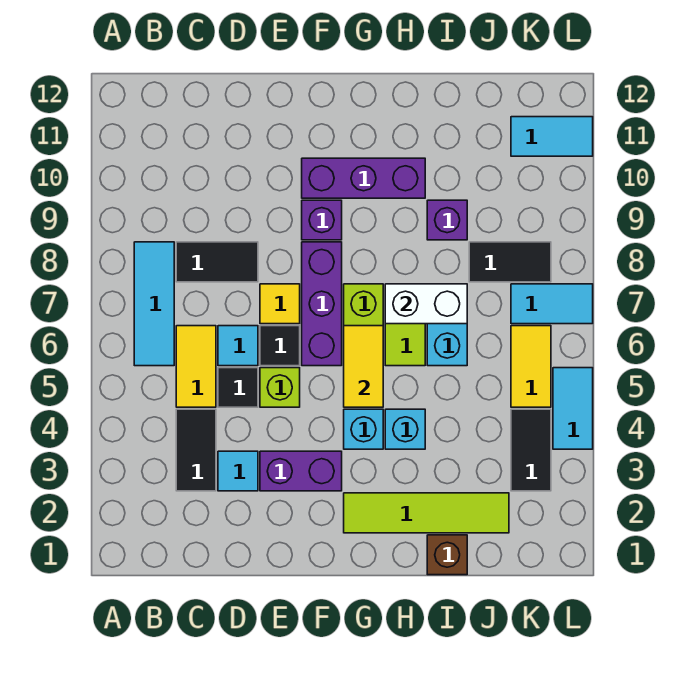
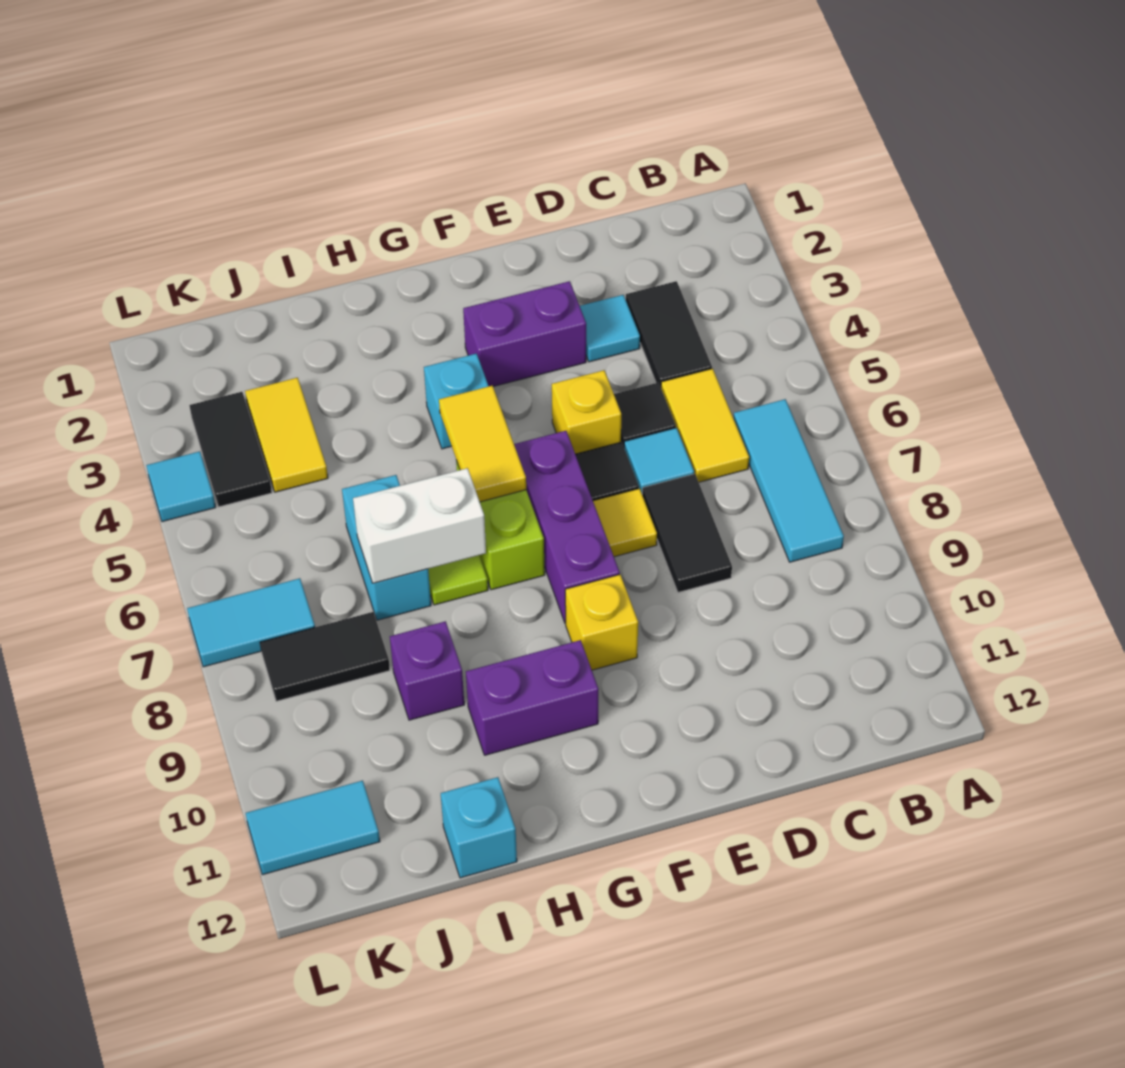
black tile C8:D8 level 1 -> black tile D7:D8 level 1
lime brick E5 level 1 -> yellow brick E5 level 1
purple brick F9 level 1 -> yellow brick F9 level 1
purple brick F10:H10 level 1 -> purple brick G10:H10 level 1
lime tile G2:J2 level 1 -> none
cyan brick H4 level 1 -> cyan brick I12 level 1
brown brick I1 level 1 -> none
yellow tile K5:K6 level 1 -> yellow tile J3:J4 level 1
cyan tile L4:L5 level 1 -> cyan tile L4 level 1

